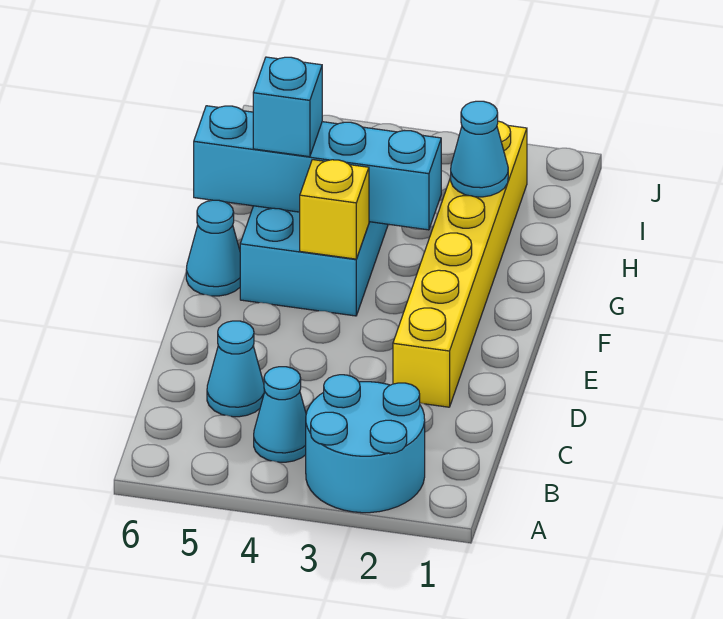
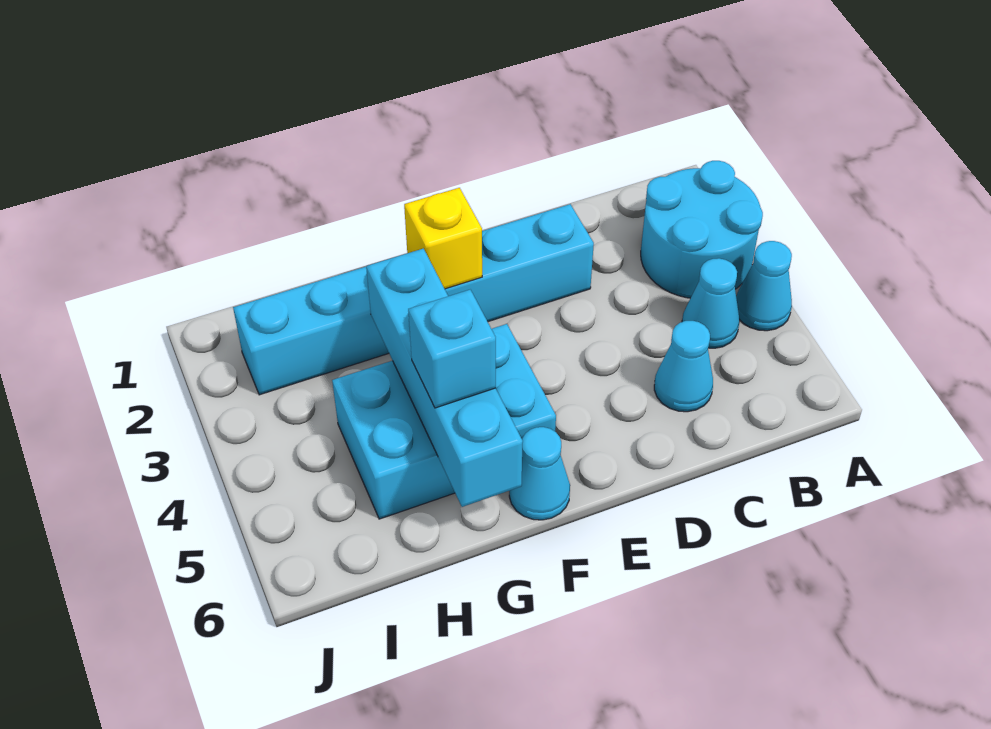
yellow brick D2:I2 level 1 -> cyan brick D2:I2 level 1
yellow brick F4 level 2 -> yellow brick F2 level 2
cyan cone H2 level 2 -> cyan cone A4 level 1

